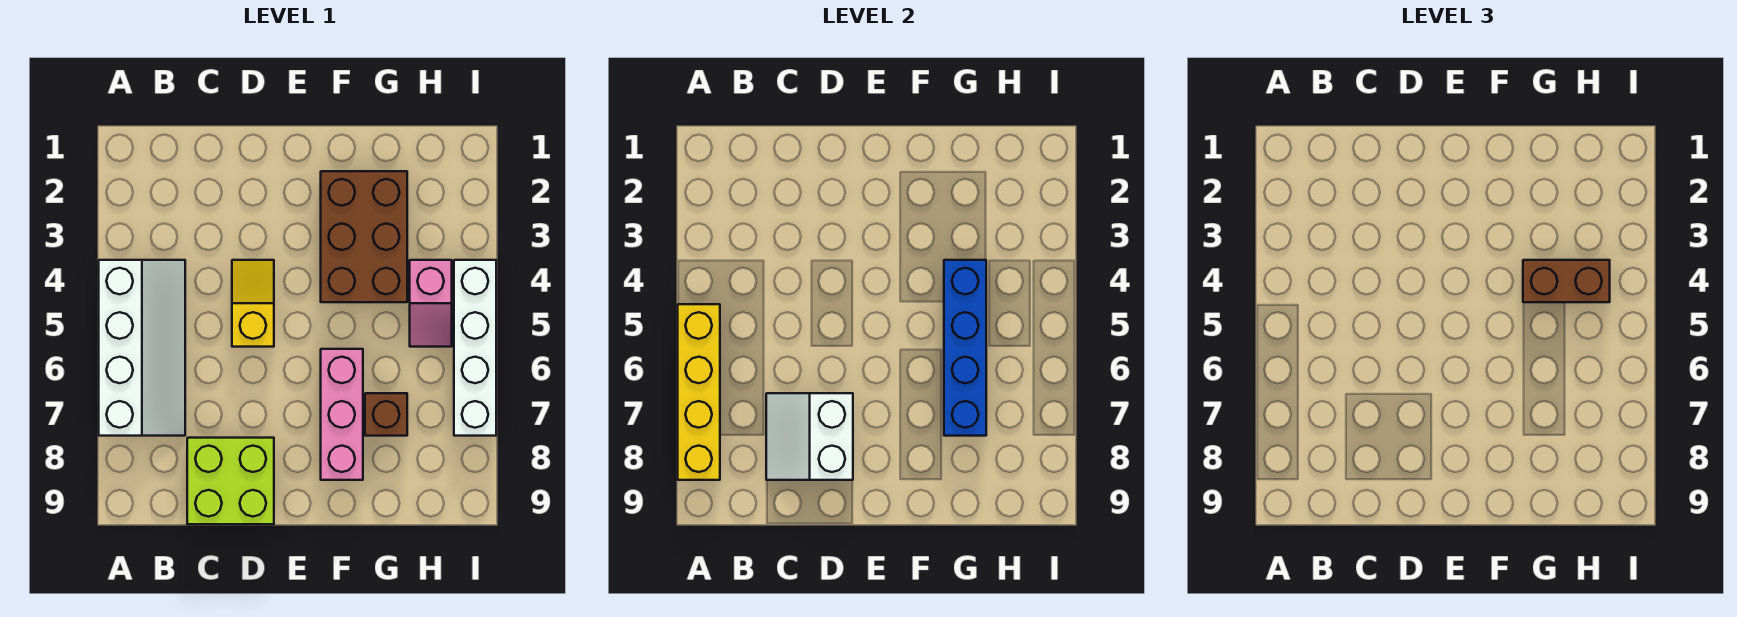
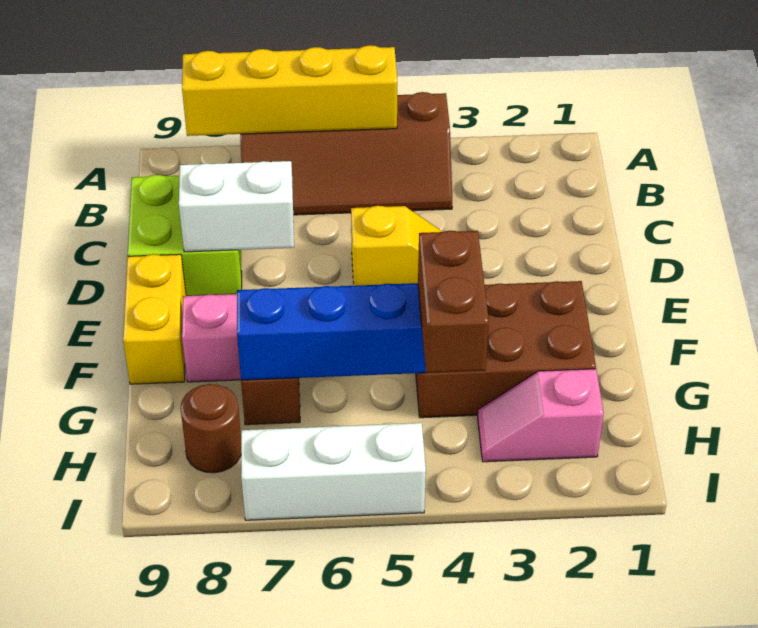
white slope A4:B7 level 1 top A -> brown slope A4:B7 level 1 top A
none -> yellow brick E9:F9 level 1
pink slope H4:H5 level 1 top 4 -> pink slope H2:H3 level 1 top 2
none -> brown round brick H8 level 1
white brick I4:I7 level 1 -> white brick I5:I7 level 1

